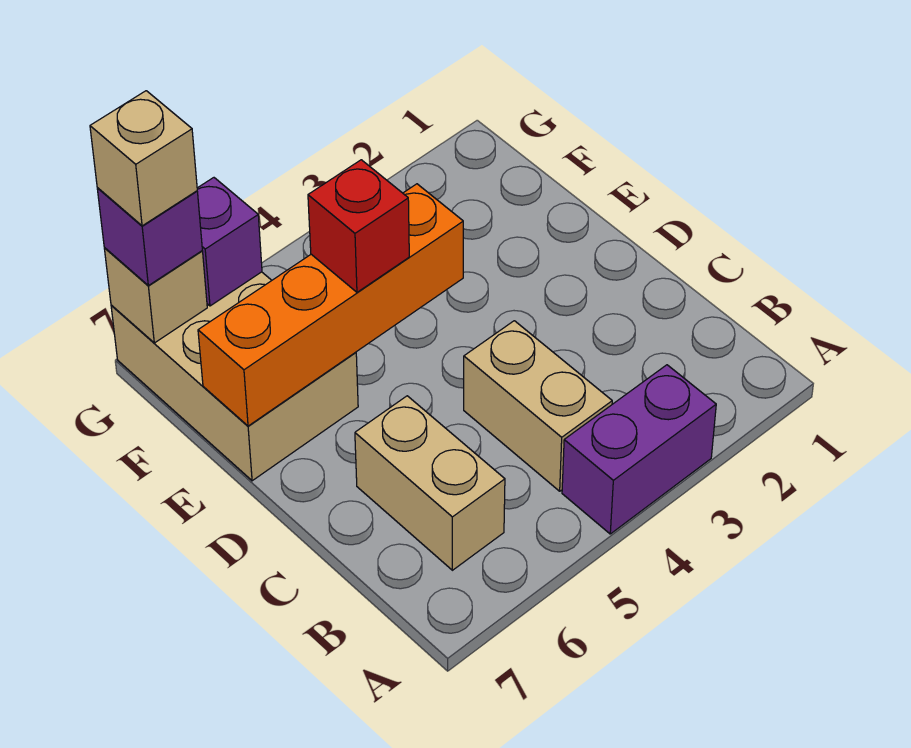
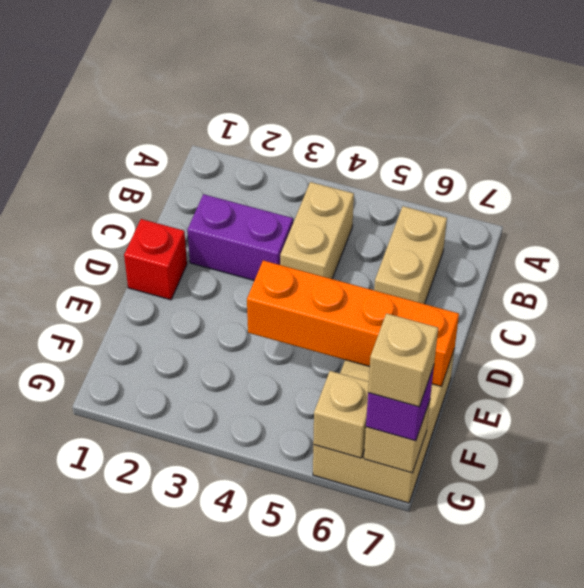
purple brick A3:A4 level 1 -> purple brick C2:C3 level 1
red brick E5 level 3 -> red brick D1 level 1
purple brick G6 level 2 -> tan brick G6 level 2

